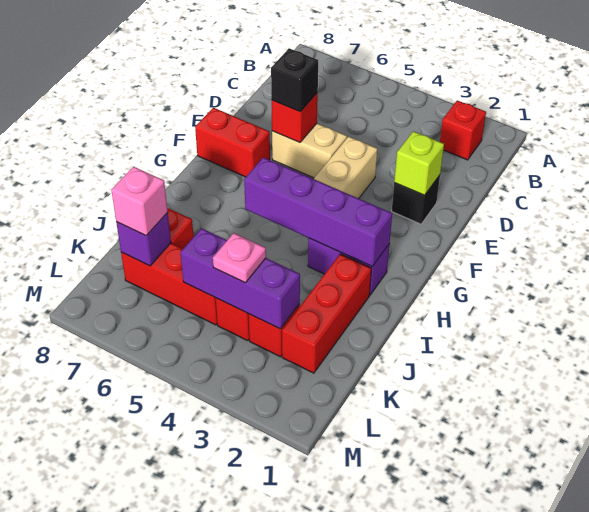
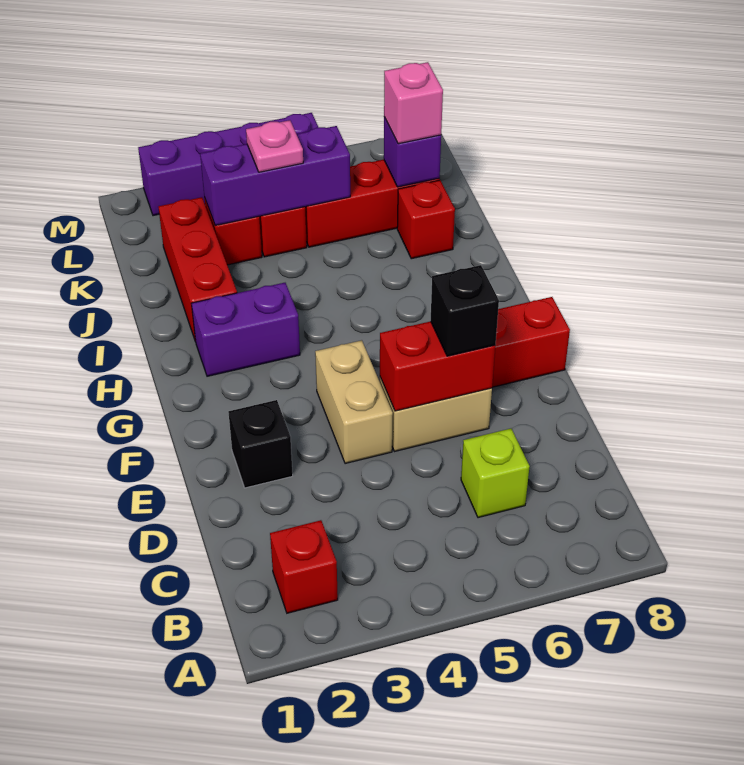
lime brick E2 level 2 -> lime brick C6 level 1
red brick E6 level 2 -> red brick E5:E6 level 2
purple brick H2:H5 level 2 -> purple brick M2:M5 level 1

